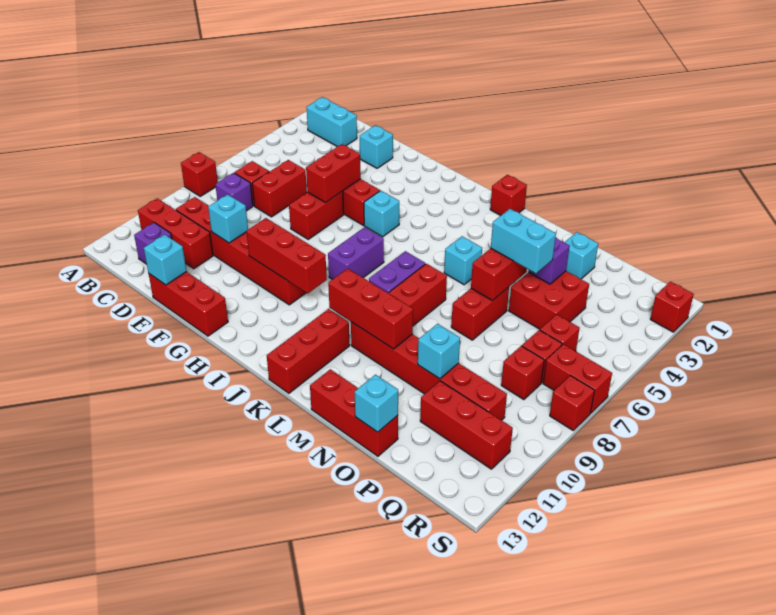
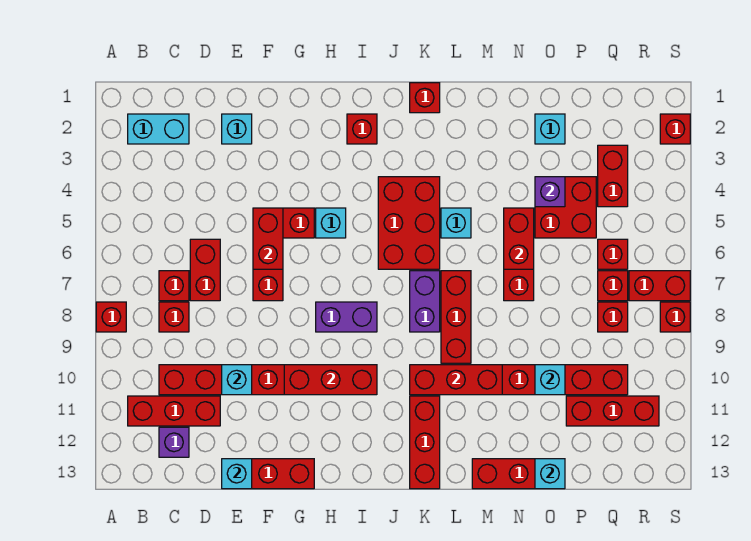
purple brick C8 level 1 -> red brick C8 level 1
none -> red brick I2 level 1
purple brick I7:I8 level 1 -> purple brick H8:I8 level 1
none -> red brick J4:K6 level 1
cyan brick N5:O5 level 3 -> none
none -> red brick Q3:Q4 level 1

